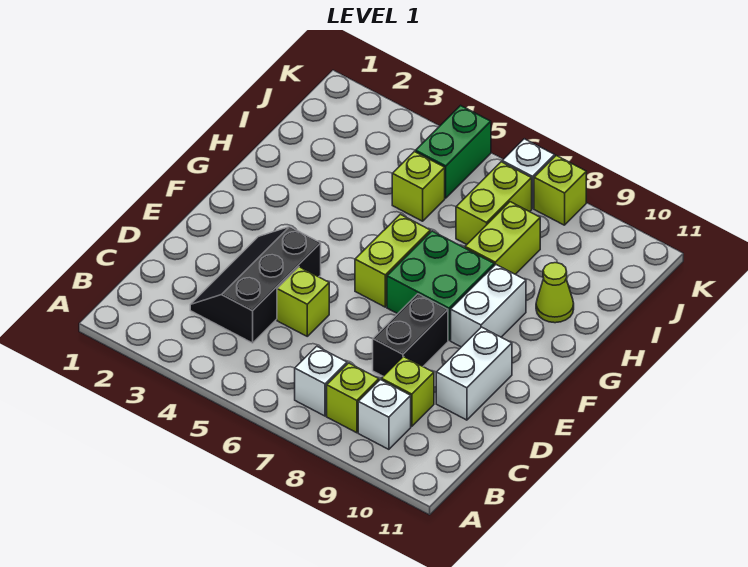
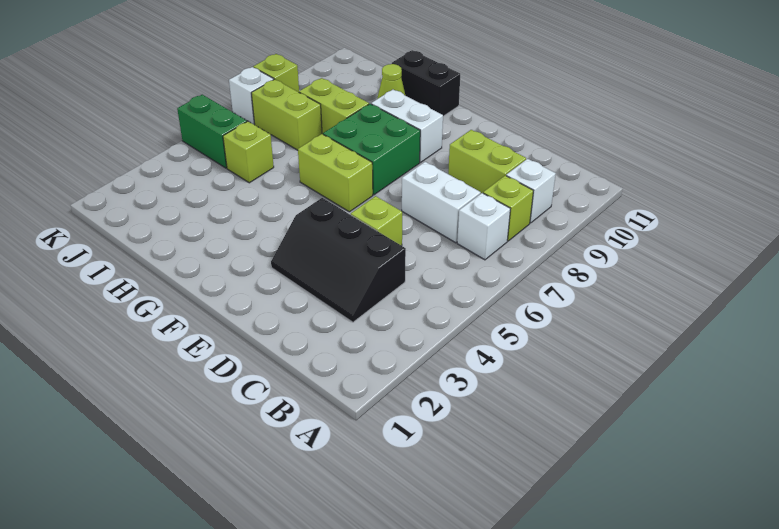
lime brick C9 level 1 -> lime brick C9:D9 level 1
black brick D8:E8 level 1 -> black brick G11:H11 level 1
white brick D10:E10 level 1 -> white brick C7:D7 level 1

